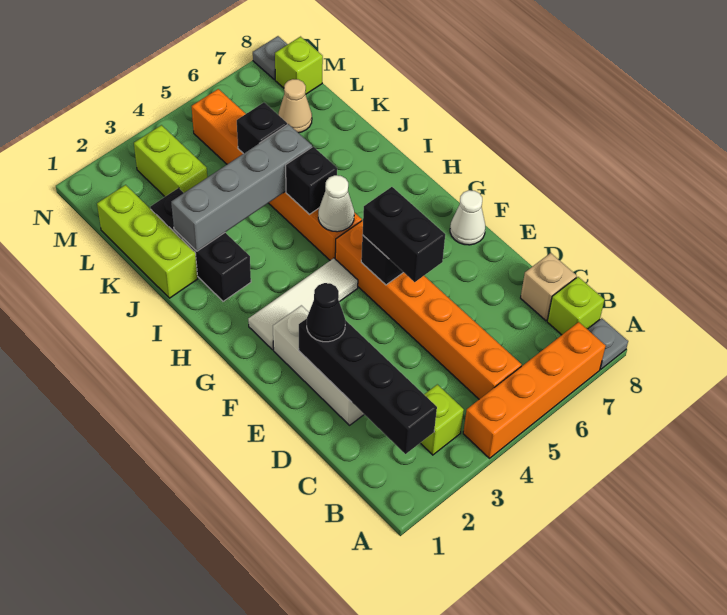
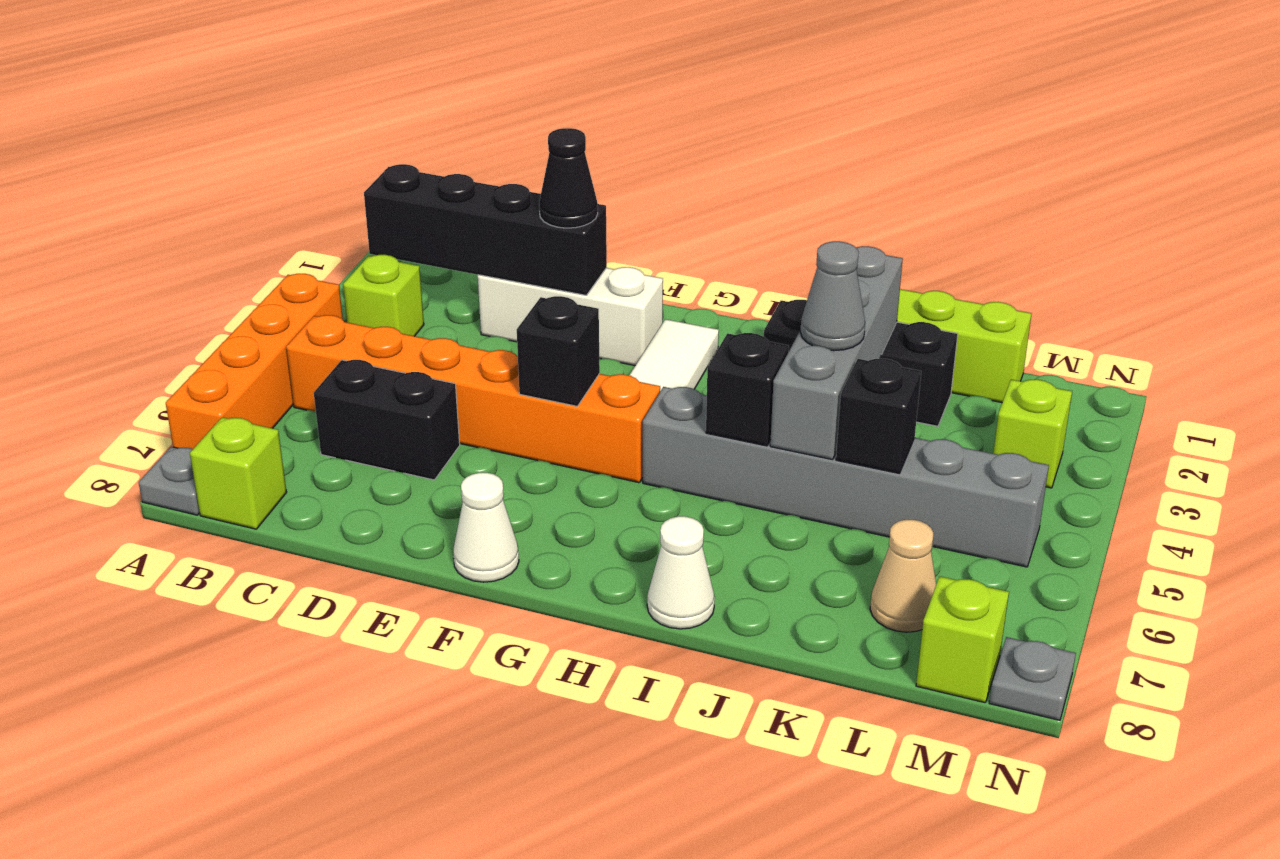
tan brick C8 level 1 -> none
black brick E5:F5 level 3 -> black brick C6:D6 level 1
orange brick H5:M5 level 1 -> grey brick H5:M5 level 1
white cone H5 level 2 -> white cone I8 level 1
none -> grey cone J4 level 3
lime brick L3:M3 level 1 -> lime brick M3 level 1

